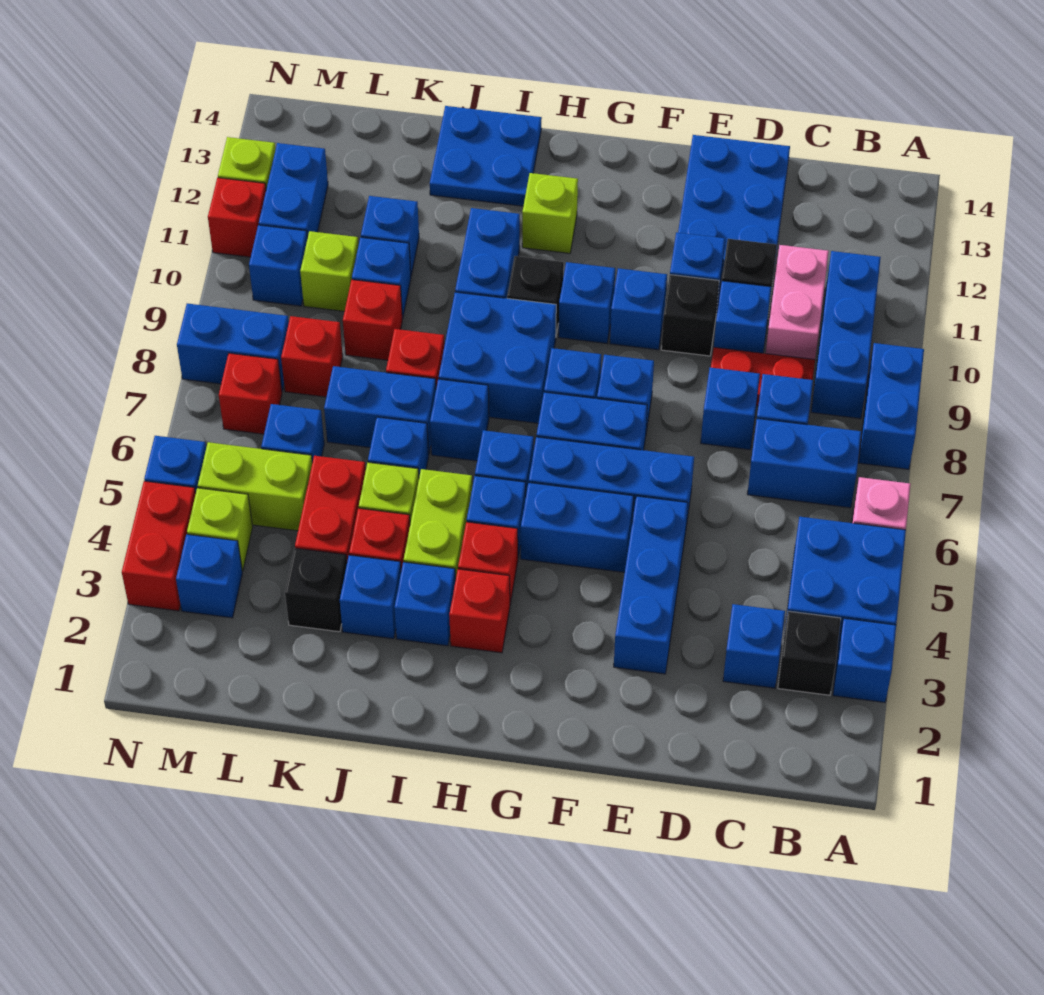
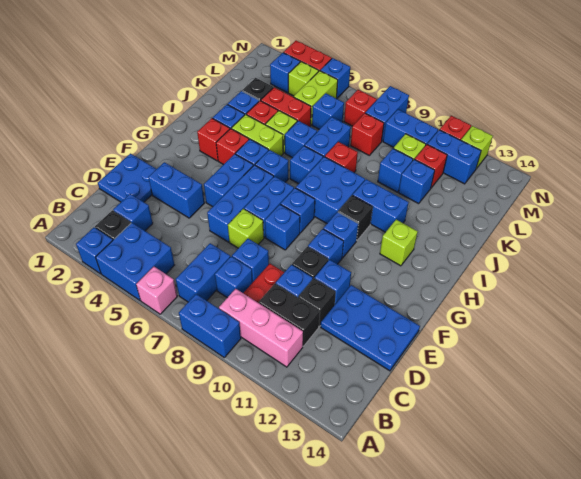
blue brick B9:B11 level 1 -> pink brick B9:B11 level 1
pink brick C10:C11 level 1 -> black brick C10:C11 level 1
blue brick E3:E5 level 1 -> blue brick E3:E4 level 1
none -> lime brick E7 level 1
blue plate I13:J14 level 1 -> blue plate D1:E2 level 1
red brick K9 level 1 -> red brick L11 level 1
blue brick M10 level 1 -> blue brick M9:M10 level 1

